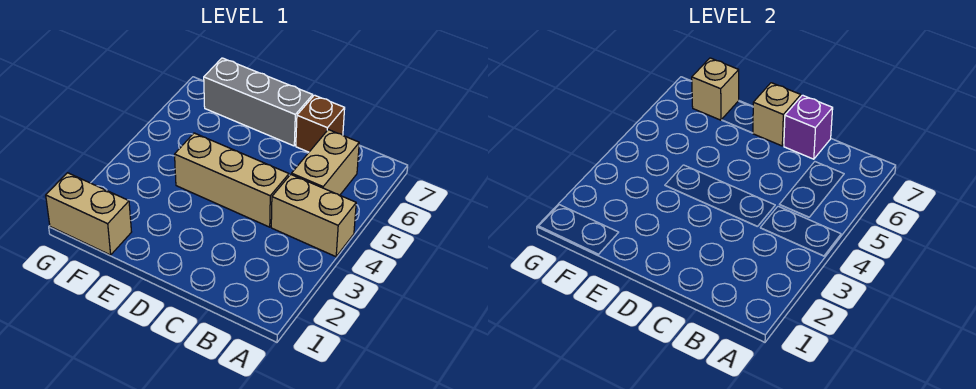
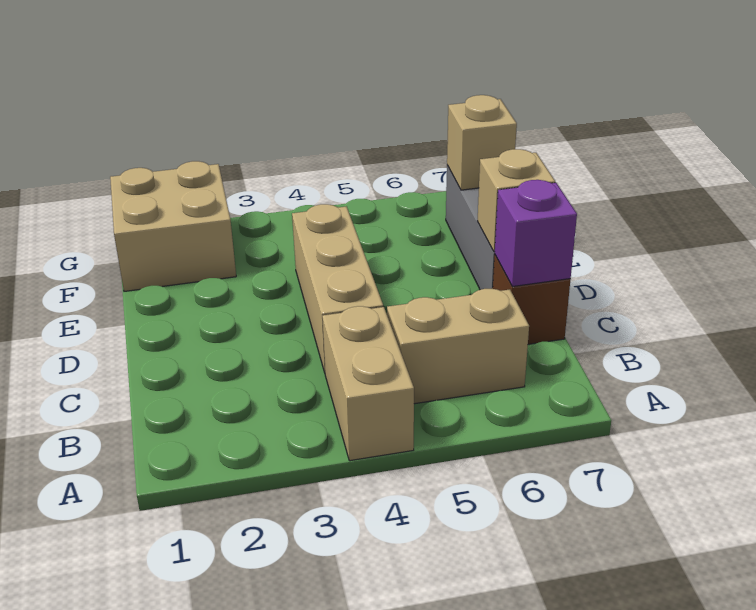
tan brick F1:G1 level 1 -> tan brick F1:G2 level 1

